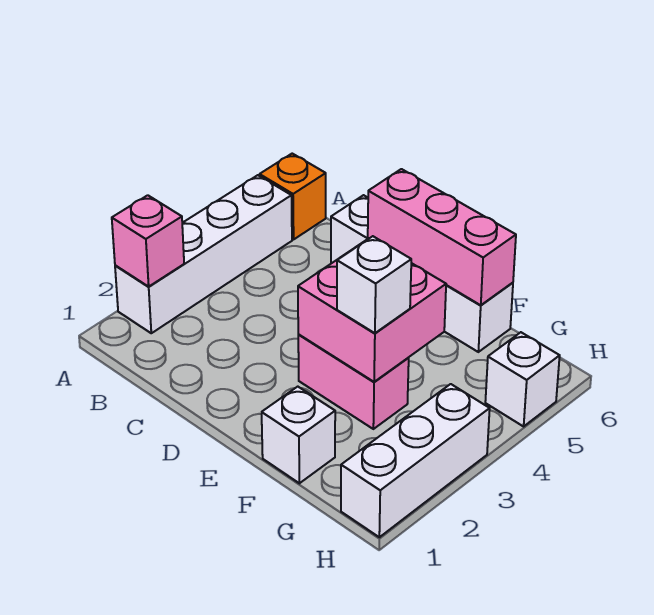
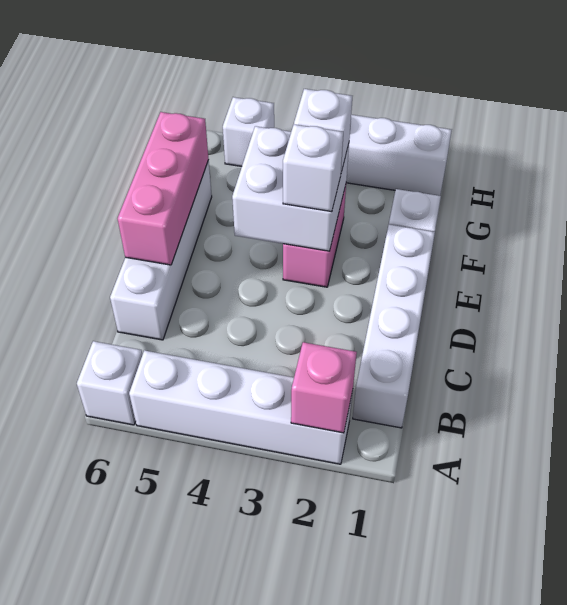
orange brick A6 level 1 -> white brick A6 level 1
none -> white brick B1:E1 level 1
pink brick E3:F4 level 2 -> white brick E3:F4 level 2
none -> white brick E3 level 3

